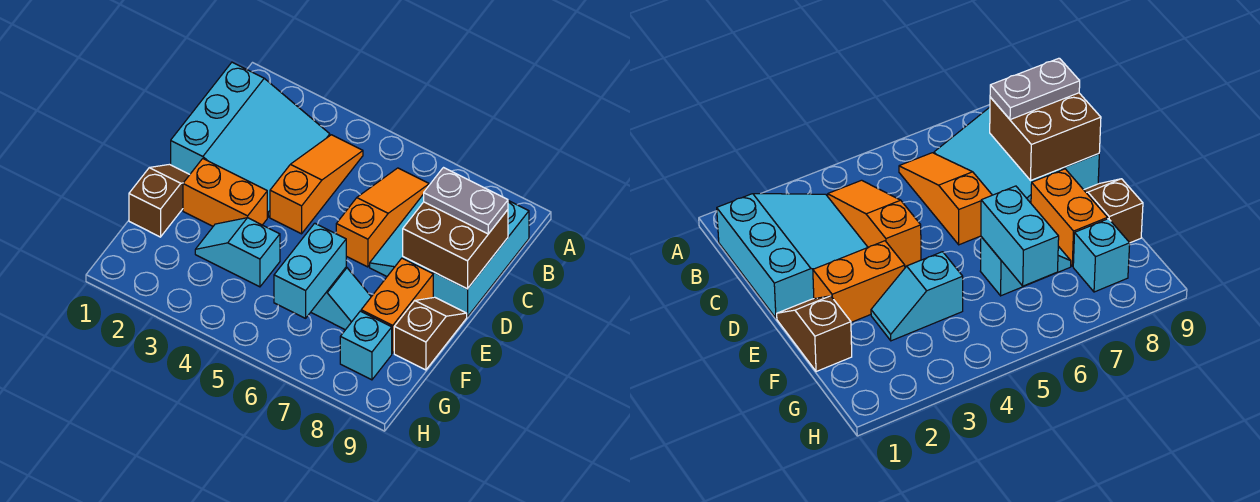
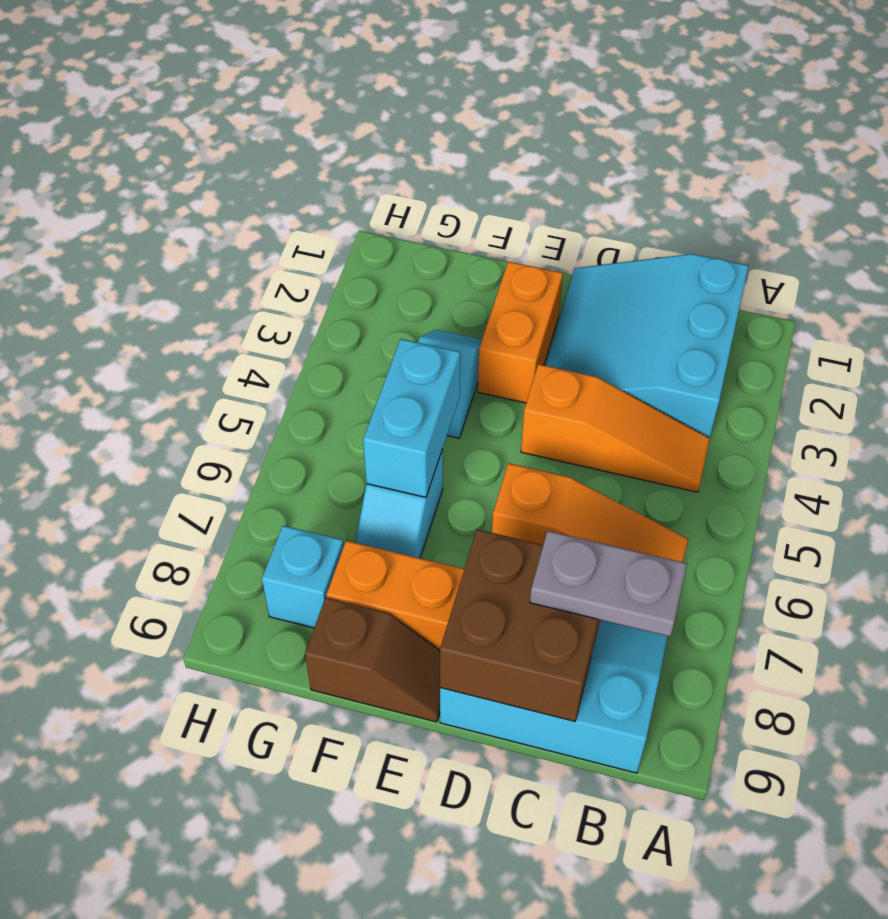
cyan slope B1:D3 level 1 top 1 -> cyan slope B1:D3 level 1 top B
grey plate C8:C9 level 3 -> grey plate B8:C8 level 3
brown slope E1:F1 level 1 top F -> none
cyan brick F6:G6 level 2 -> cyan brick F5:F6 level 2

